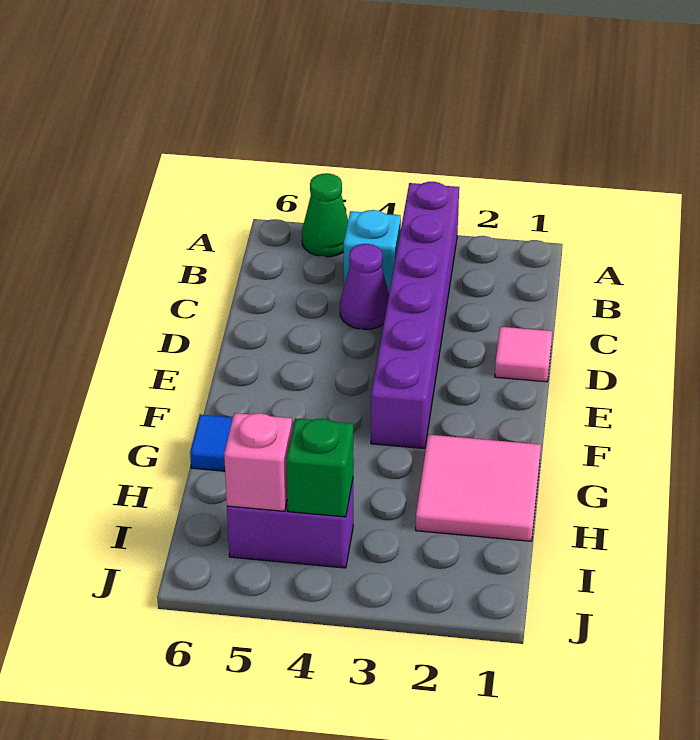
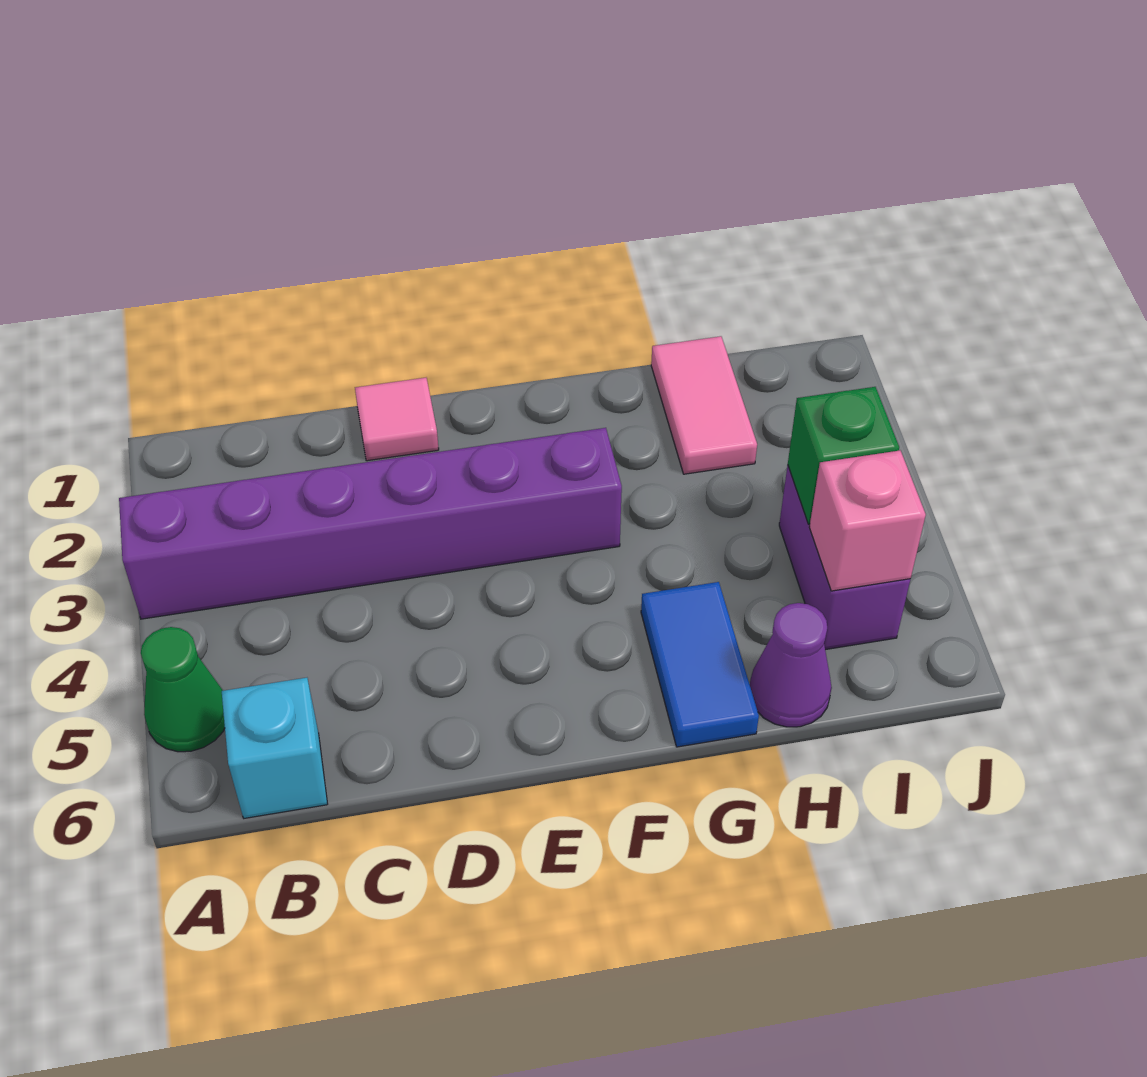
cyan brick B4 level 1 -> cyan brick B6 level 1
purple cone C4 level 1 -> purple cone H6 level 1
pink tile G1:H2 level 1 -> pink tile H1:H2 level 1

